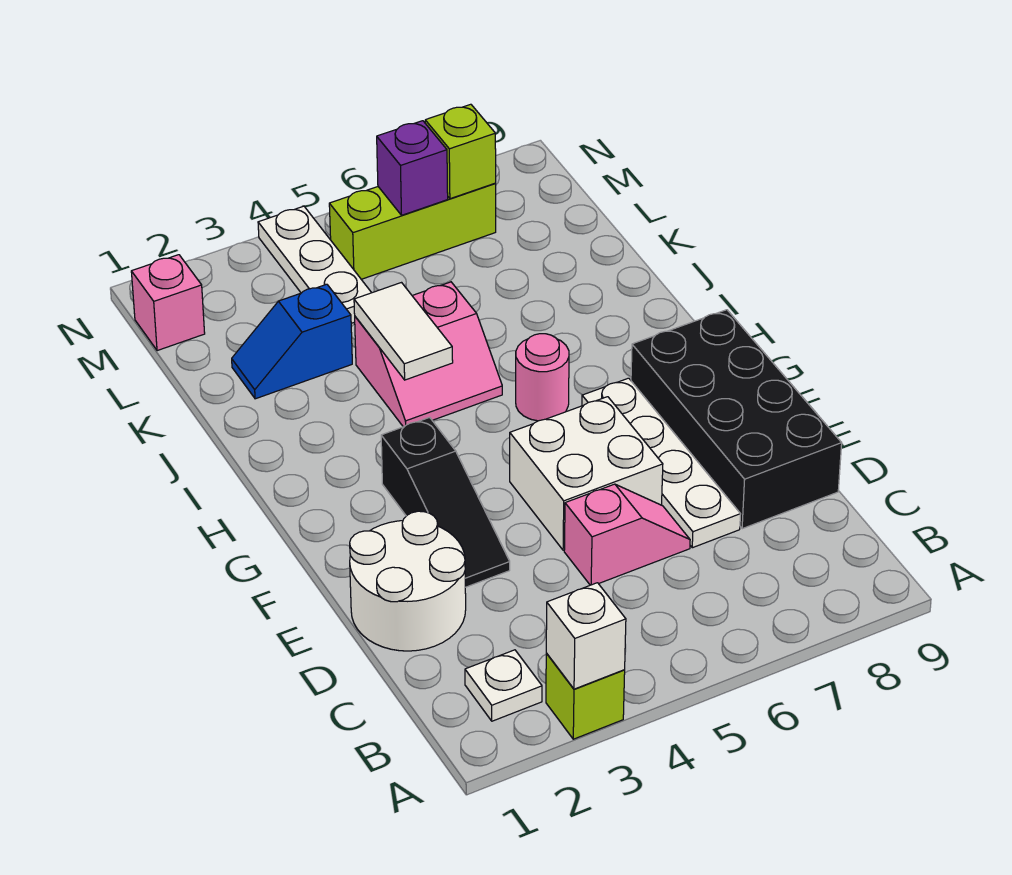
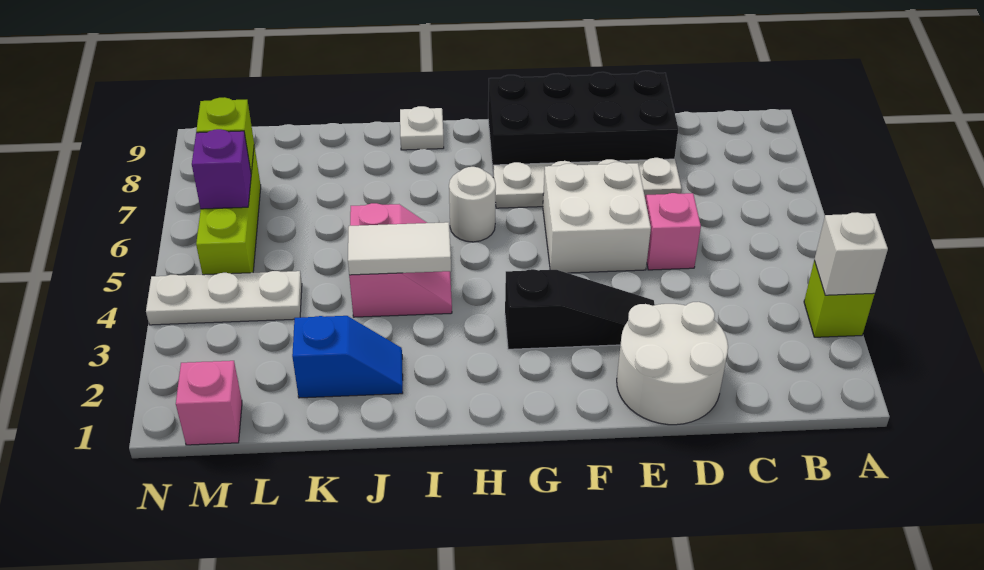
white plate B2 level 1 -> white plate I9 level 1
pink round brick H6 level 1 -> white round brick H6 level 1
blue slope K2:K3 level 1 top 3 -> blue slope J2:K2 level 1 top K

